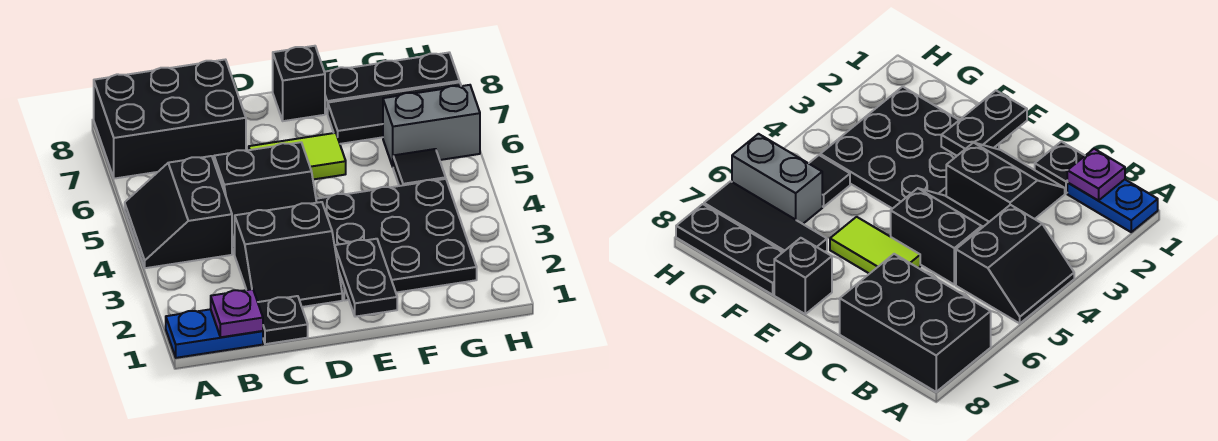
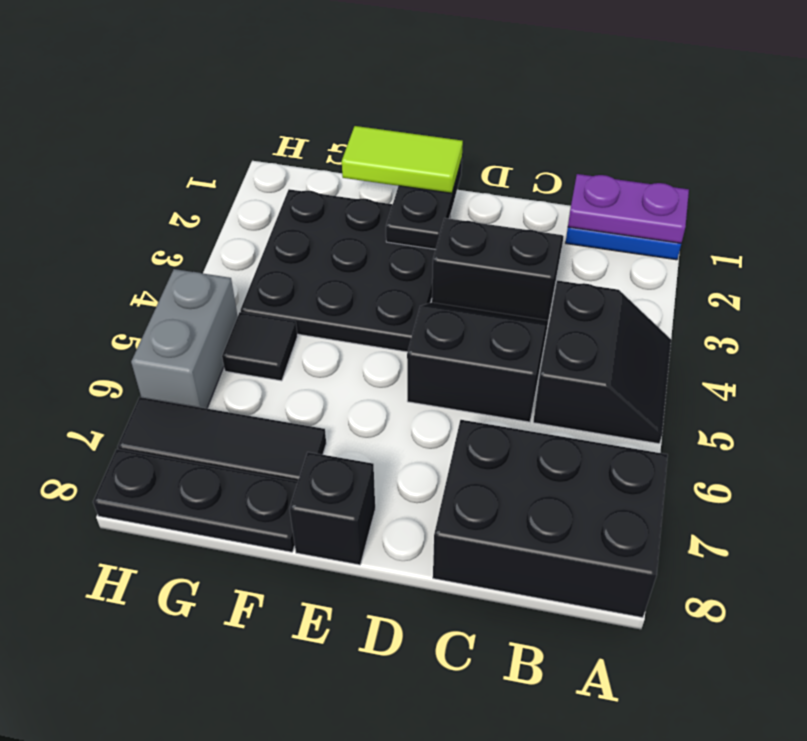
purple plate B1 level 2 -> purple plate A1:B1 level 2
black plate C1 level 1 -> none
lime tile D6:E6 level 1 -> lime tile E1:F1 level 3
grey brick G6:H6 level 1 -> grey brick H5:H6 level 1

